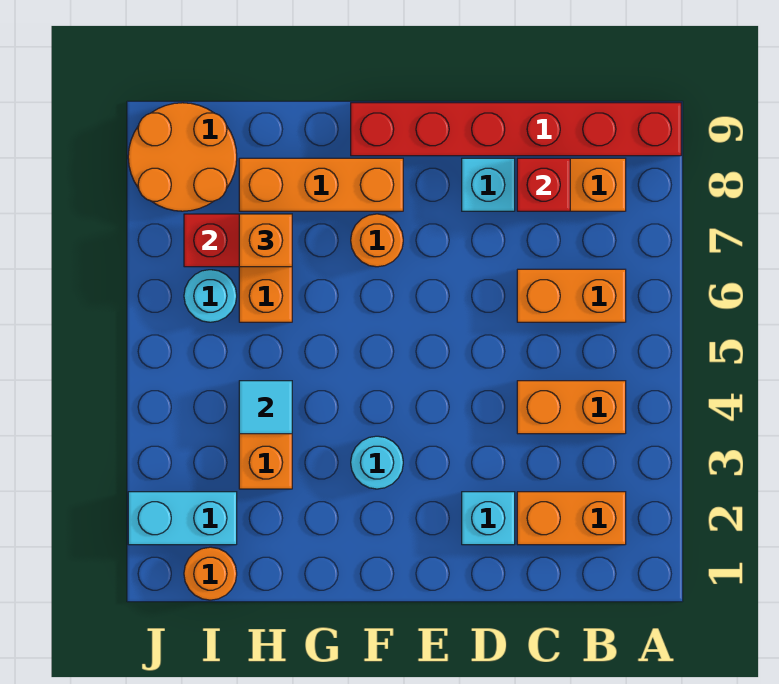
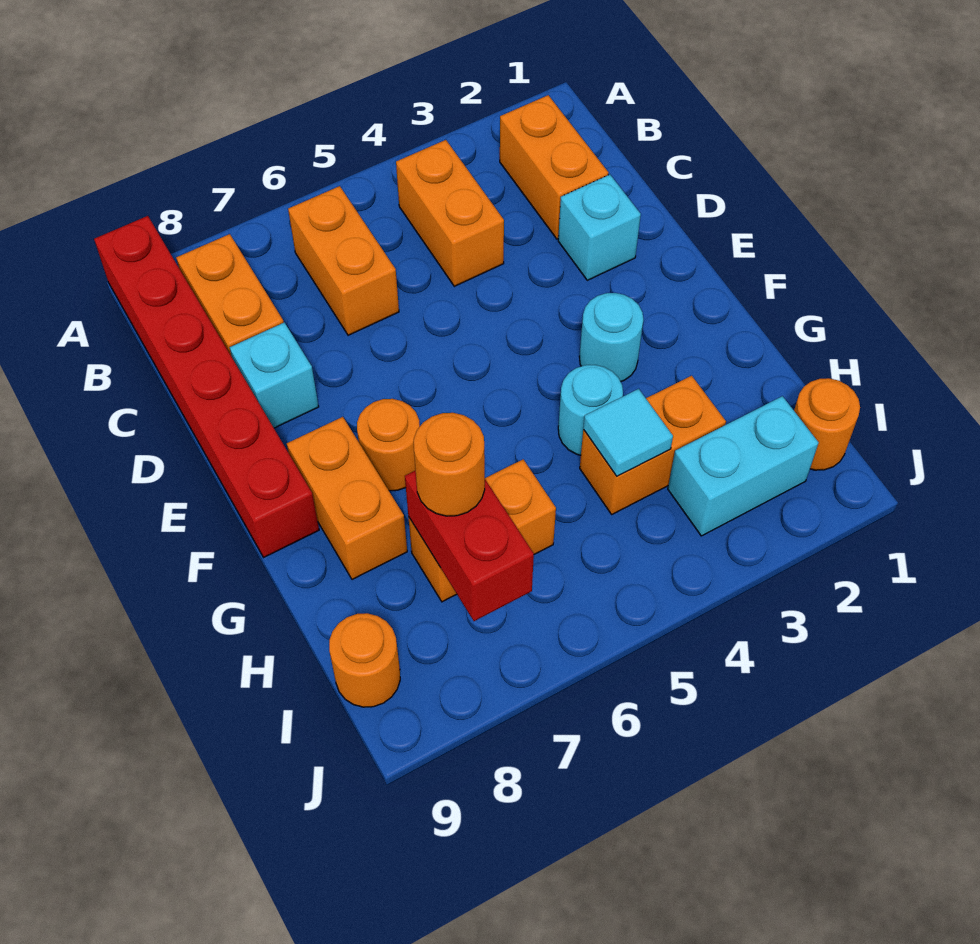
red brick C8 level 2 -> none
orange brick F8:H8 level 1 -> orange brick F8:G8 level 1
orange brick H7 level 3 -> orange round brick H7 level 3
cyan brick I2:J2 level 1 -> cyan brick I2:I3 level 1
cyan round brick I6 level 1 -> cyan round brick G4 level 1
orange round brick I8:J9 level 1 -> orange round brick I9 level 1

